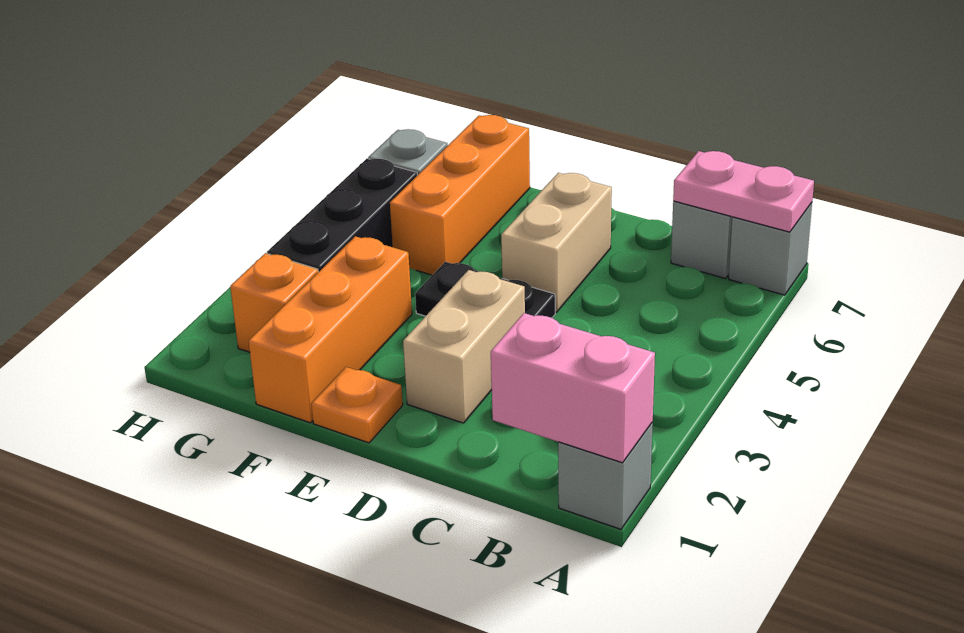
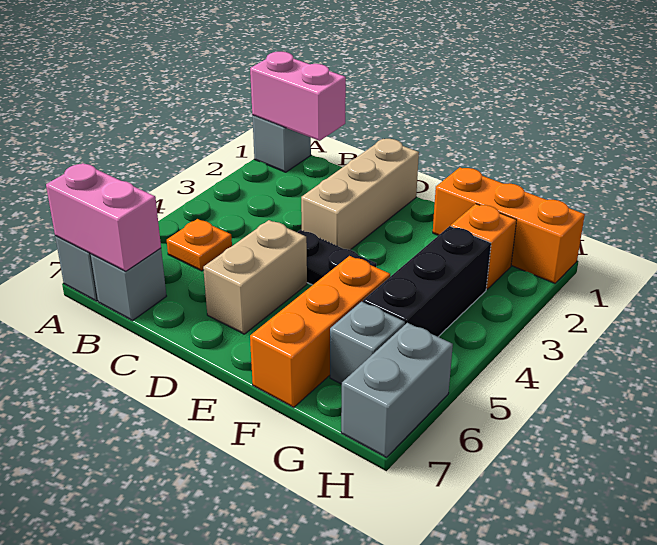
pink plate A7:B7 level 2 -> pink brick A7:B7 level 2
tan brick D2:D3 level 1 -> tan brick D1:D3 level 1
orange plate E1 level 1 -> orange plate B5 level 1
orange brick F1:F3 level 1 -> orange brick F1:H1 level 1
none -> grey brick H6:H7 level 1

